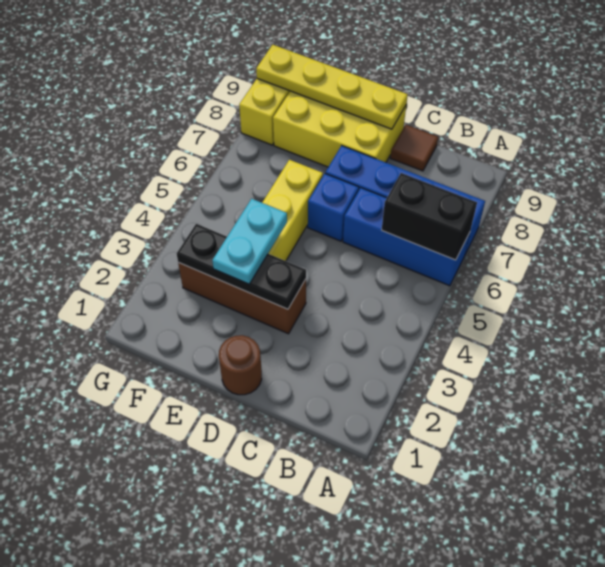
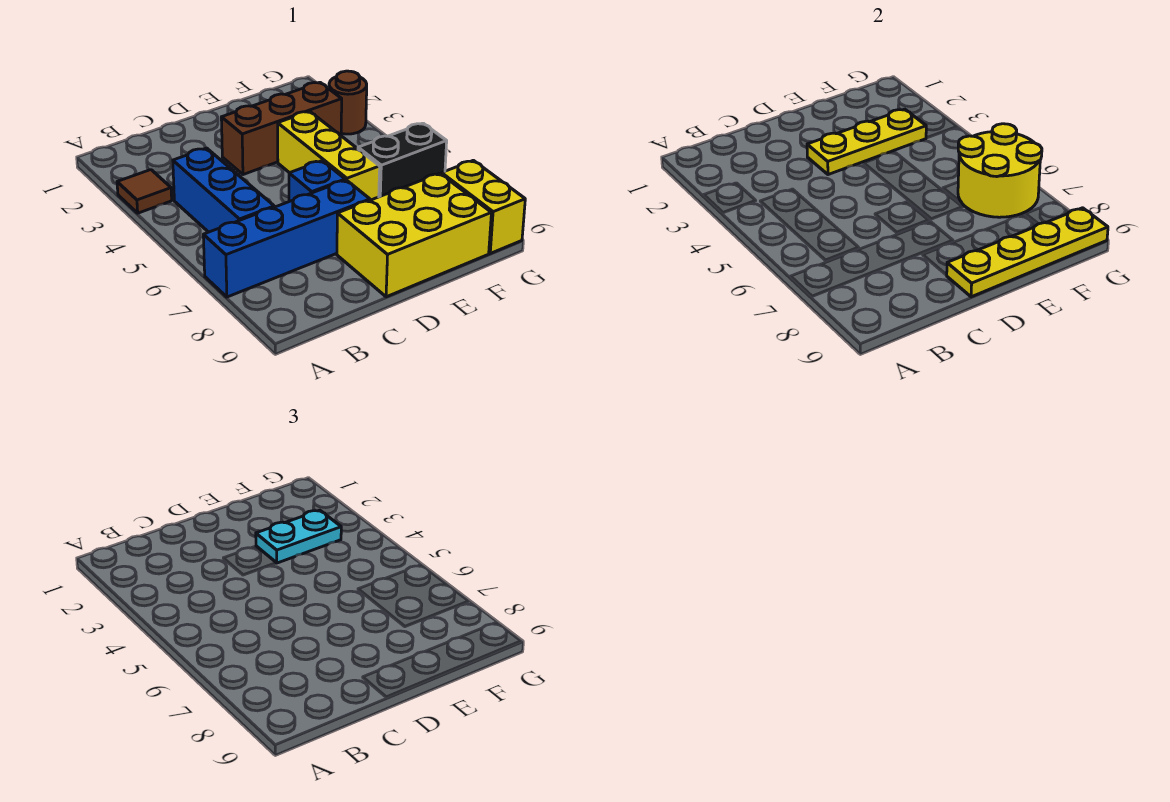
blue brick A6:C6 level 1 -> blue brick B4:B6 level 1
black brick A6:B6 level 2 -> black brick F6:G6 level 1
brown tile C9 level 1 -> brown tile A3 level 1
brown round brick D1 level 1 -> brown round brick G3 level 1
black plate D3:F3 level 2 -> yellow plate D3:F3 level 2
cyan plate E3:E4 level 3 -> cyan plate E3:F3 level 3
none -> yellow round brick F6:G7 level 2

